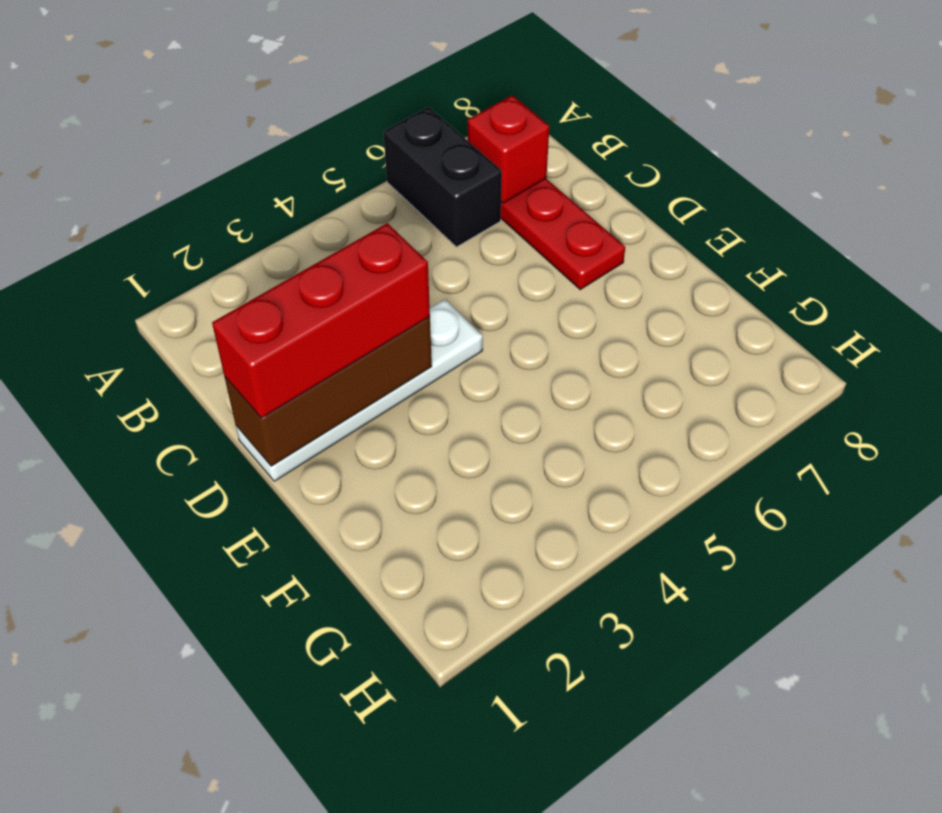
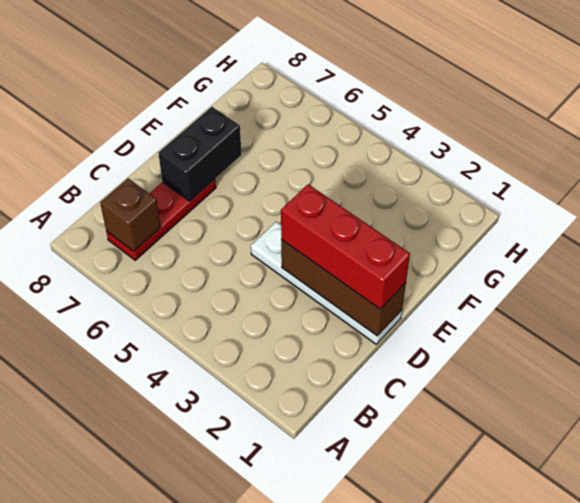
black brick A6:B6 level 1 -> black brick D7:E7 level 2
red brick B7 level 2 -> brown brick B7 level 2

